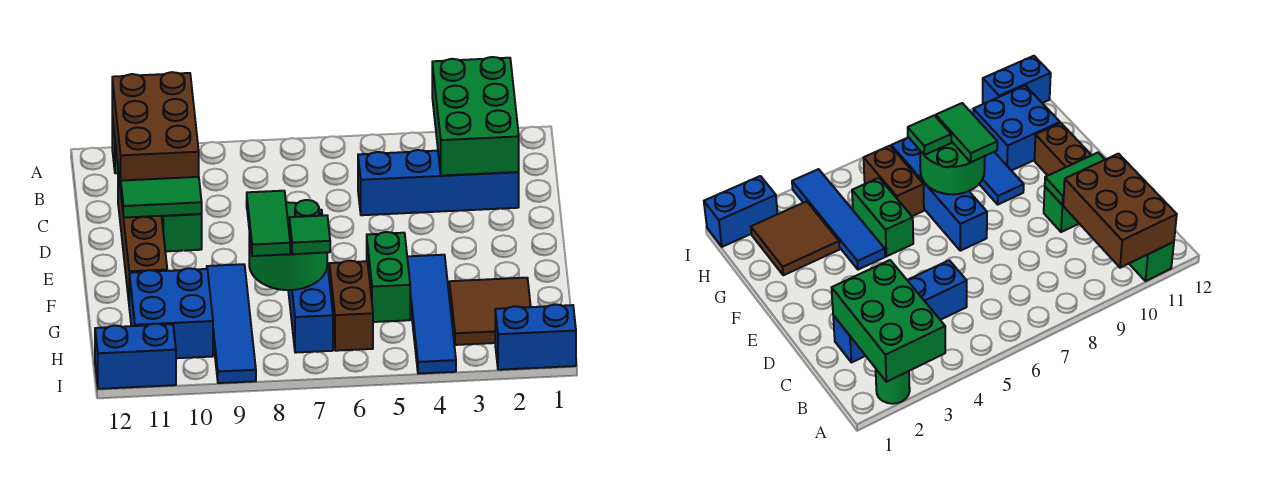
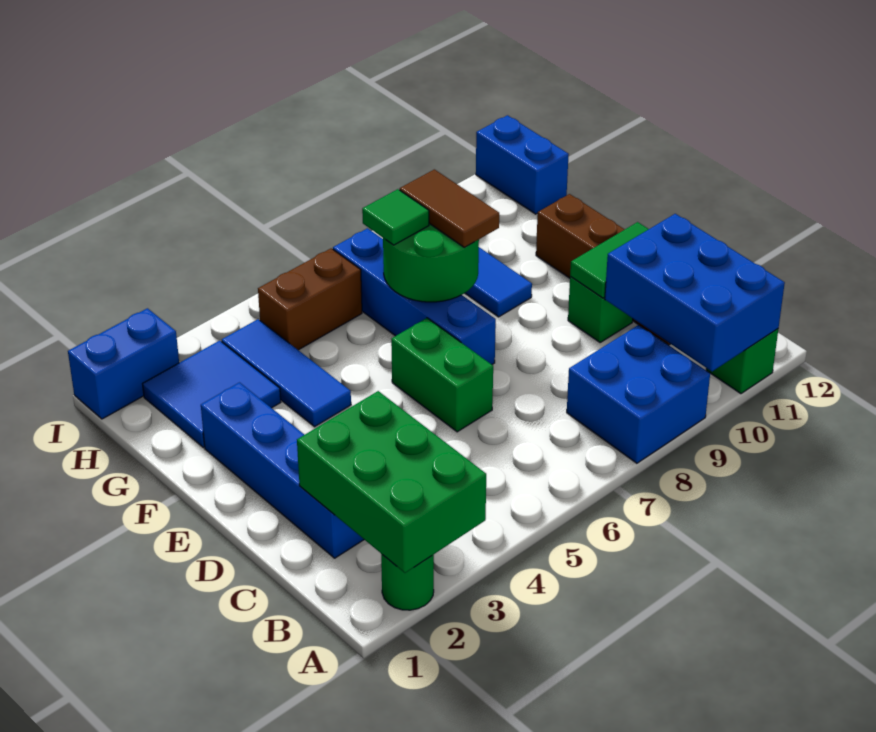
brown brick A10:C11 level 2 -> blue brick A10:C11 level 2
blue brick C2:C5 level 1 -> blue brick C2:F2 level 1
blue tile F4:I4 level 1 -> blue tile F4:H4 level 1
green brick F5:G5 level 1 -> green brick D6:E6 level 1
green tile F8:G8 level 3 -> brown tile F8:G8 level 3
brown tile G2:H3 level 1 -> blue tile G2:H3 level 1
brown brick G6:H6 level 1 -> brown brick H5:H6 level 1
blue brick G10:H11 level 1 -> blue brick A8:B9 level 1
blue brick I11:I12 level 1 -> blue brick H12:I12 level 1

